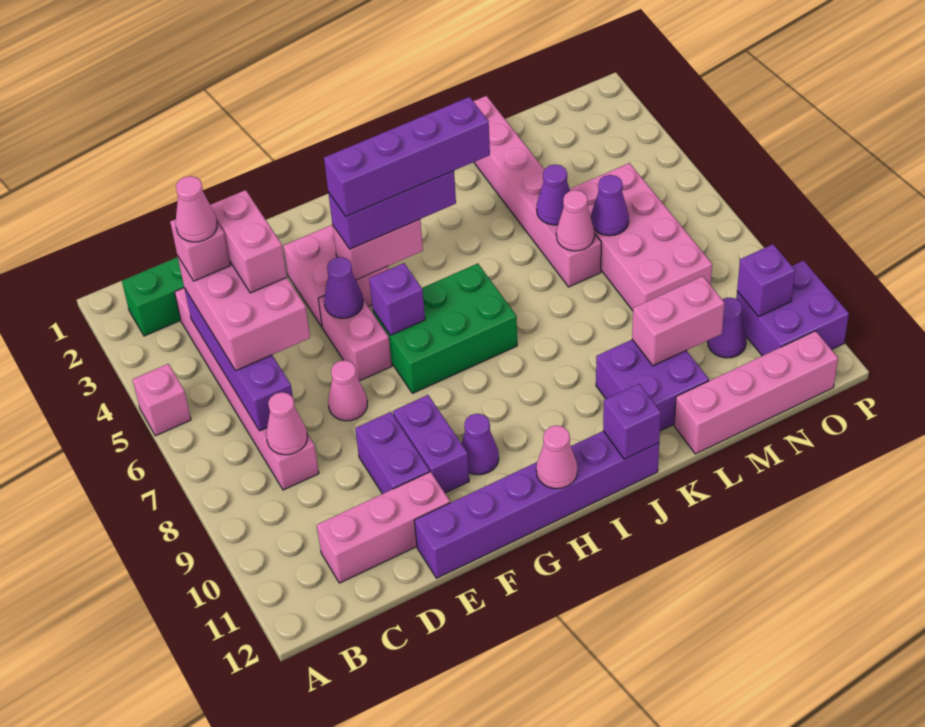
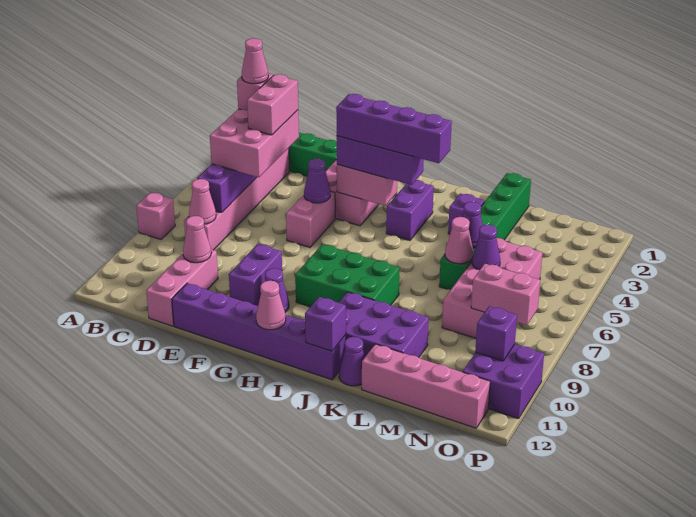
pink brick A5 level 1 -> pink brick A8 level 1
pink brick C11:E11 level 1 -> pink brick D10:D12 level 1
pink cone E7 level 1 -> pink cone D10 level 2
purple brick E9:E10 level 1 -> purple brick I3:I4 level 1
green brick G6:I7 level 1 -> green brick H8:J9 level 1
purple brick G6 level 2 -> purple brick K3 level 1
purple brick K10:L11 level 1 -> purple brick J10:L11 level 1
pink brick L1:L6 level 1 -> green brick L1:L6 level 1
pink brick L10:M10 level 2 -> pink brick N8:O8 level 2
purple cone N10 level 1 -> purple cone K12 level 1

